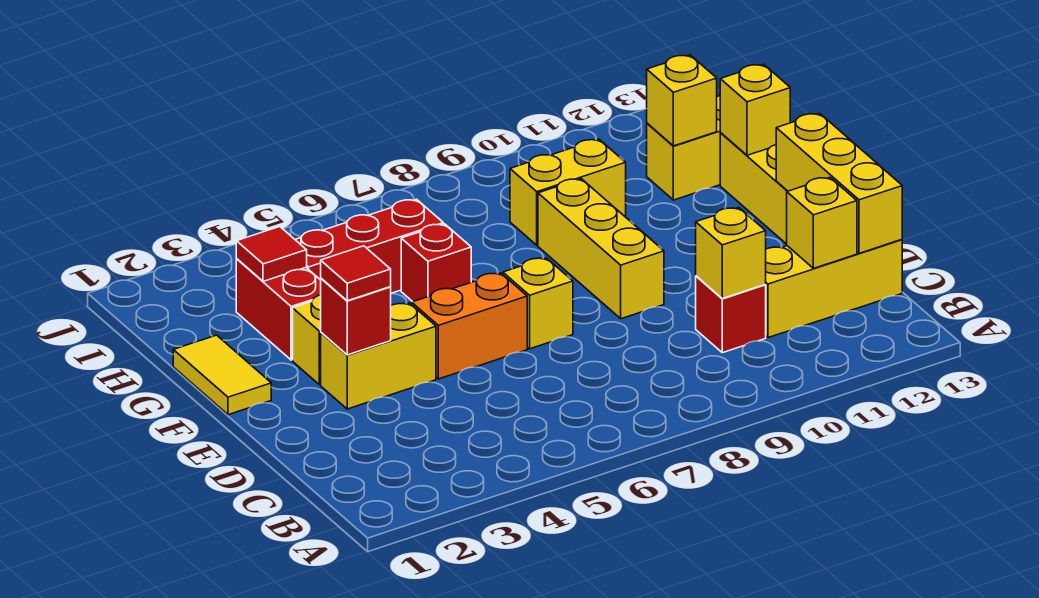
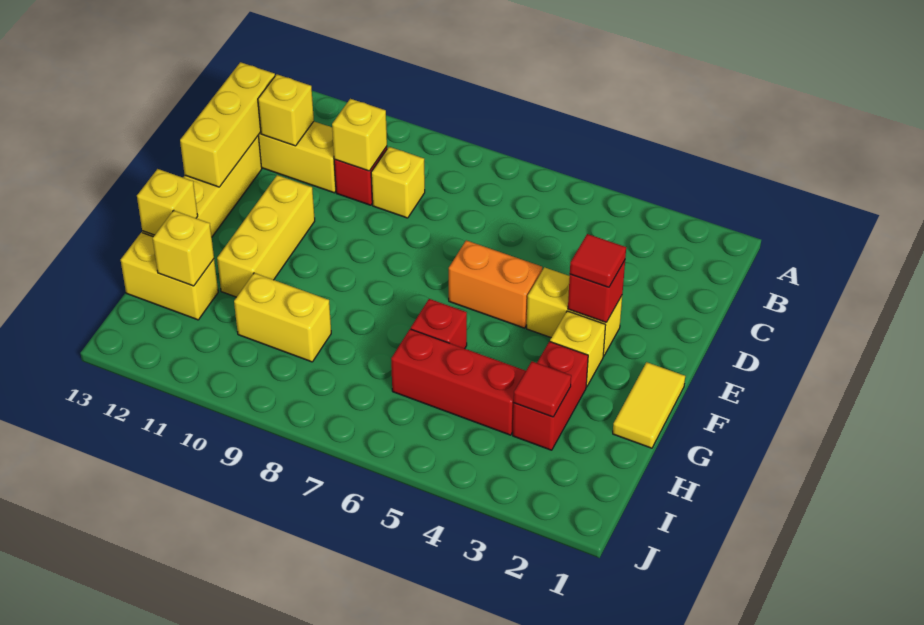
yellow brick E7 level 1 -> yellow brick C9 level 1
yellow brick E9:G9 level 1 -> yellow brick E11:G11 level 1

